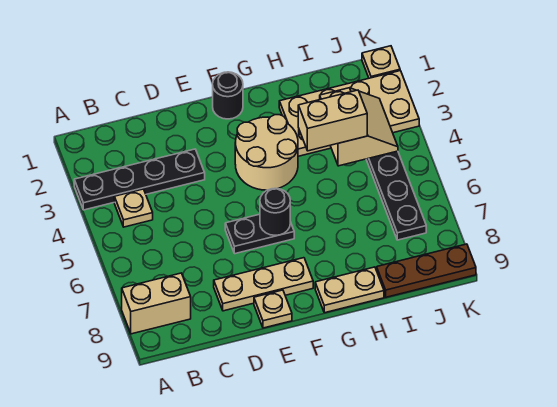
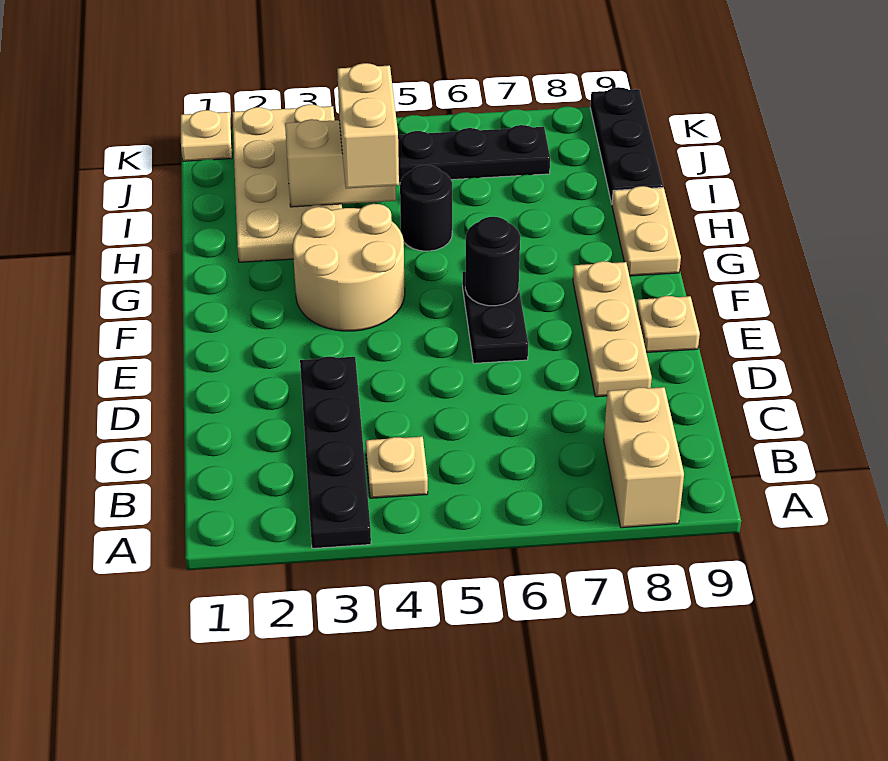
black round brick F1 level 1 -> black round brick H5 level 1
brown plate I9:K9 level 1 -> black plate I9:K9 level 1

